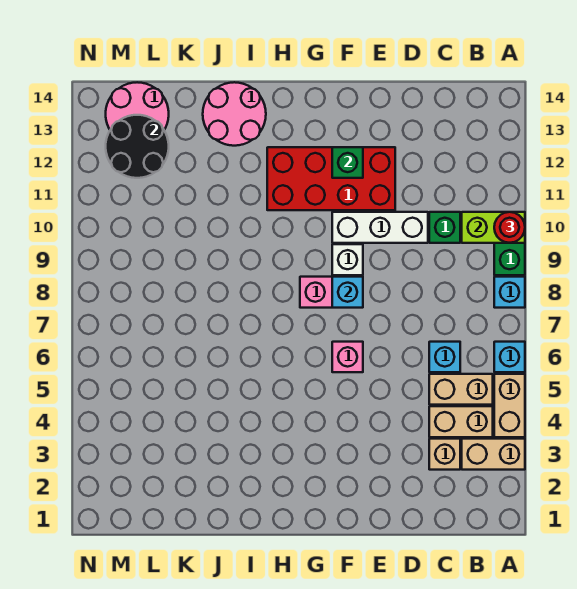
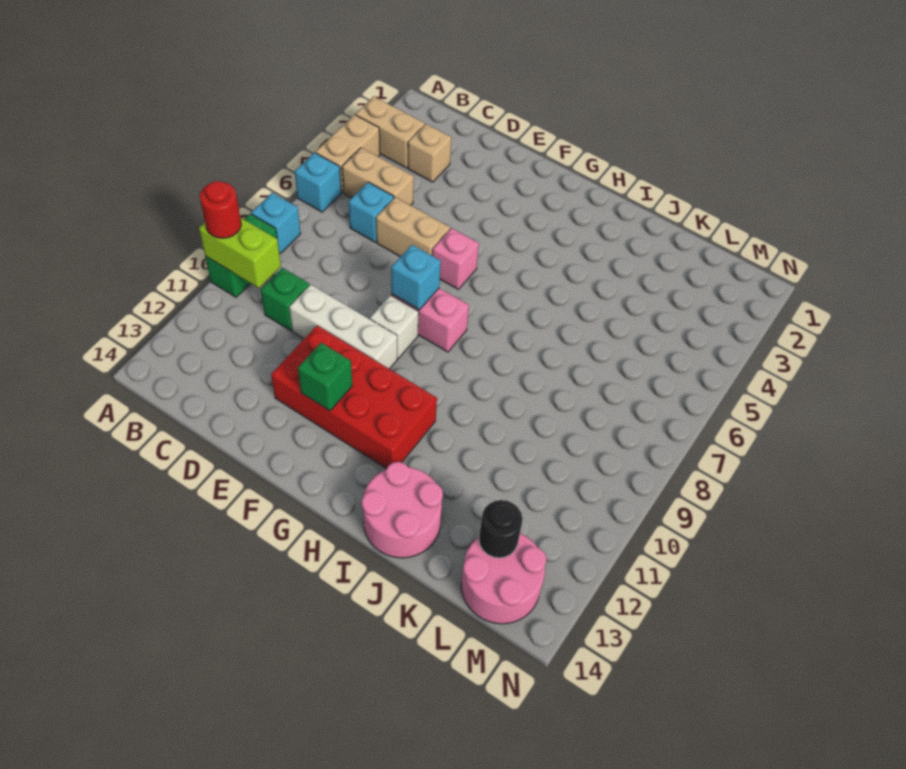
tan brick B4:C4 level 1 -> tan brick D6:E6 level 1
black round brick L12:M13 level 2 -> black round brick L13 level 2

